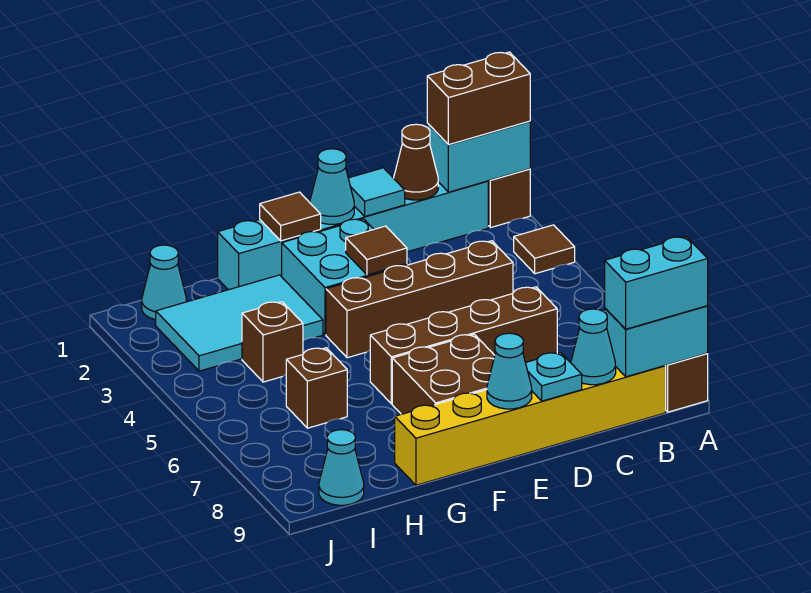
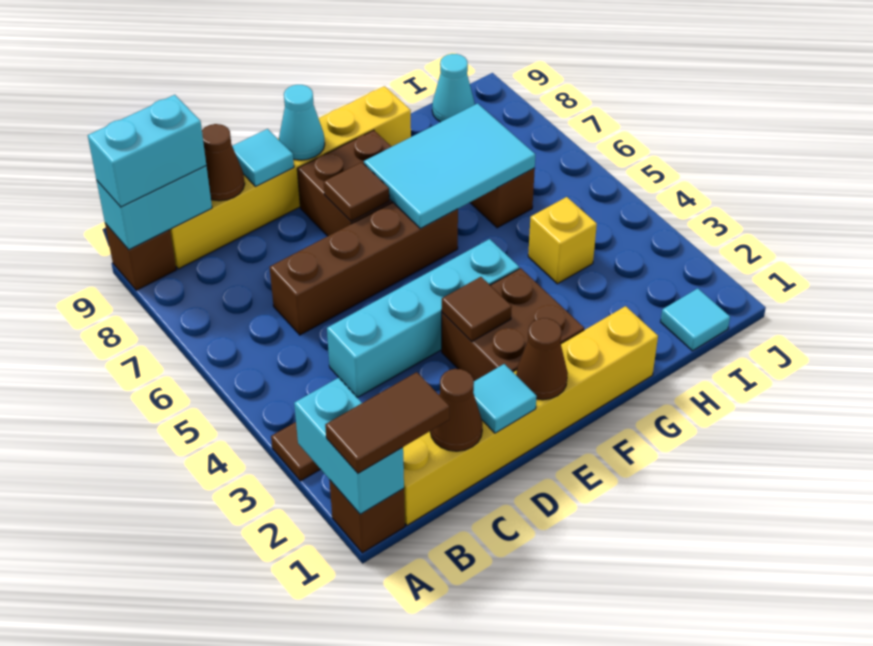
cyan brick A1:B1 level 2 -> cyan brick A1:A2 level 2
brown brick A1:B1 level 3 -> brown tile A1:B1 level 3
cyan brick B1:G1 level 1 -> yellow brick B1:G1 level 1
brown brick C4:F4 level 1 -> cyan brick C4:F4 level 1
cyan cone C9 level 2 -> brown cone C9 level 2
cyan plate D9 level 2 -> cyan tile D9 level 2
cyan cone E1 level 2 -> brown cone E1 level 2
cyan brick E2:F3 level 1 -> brown brick E2:F3 level 1
brown tile F1 level 2 -> brown tile E7 level 2
cyan tile G2:I3 level 1 -> cyan tile F6:H7 level 2
brown brick H4 level 1 -> yellow brick H4 level 1
cyan cone I1 level 1 -> cyan tile I1 level 1

